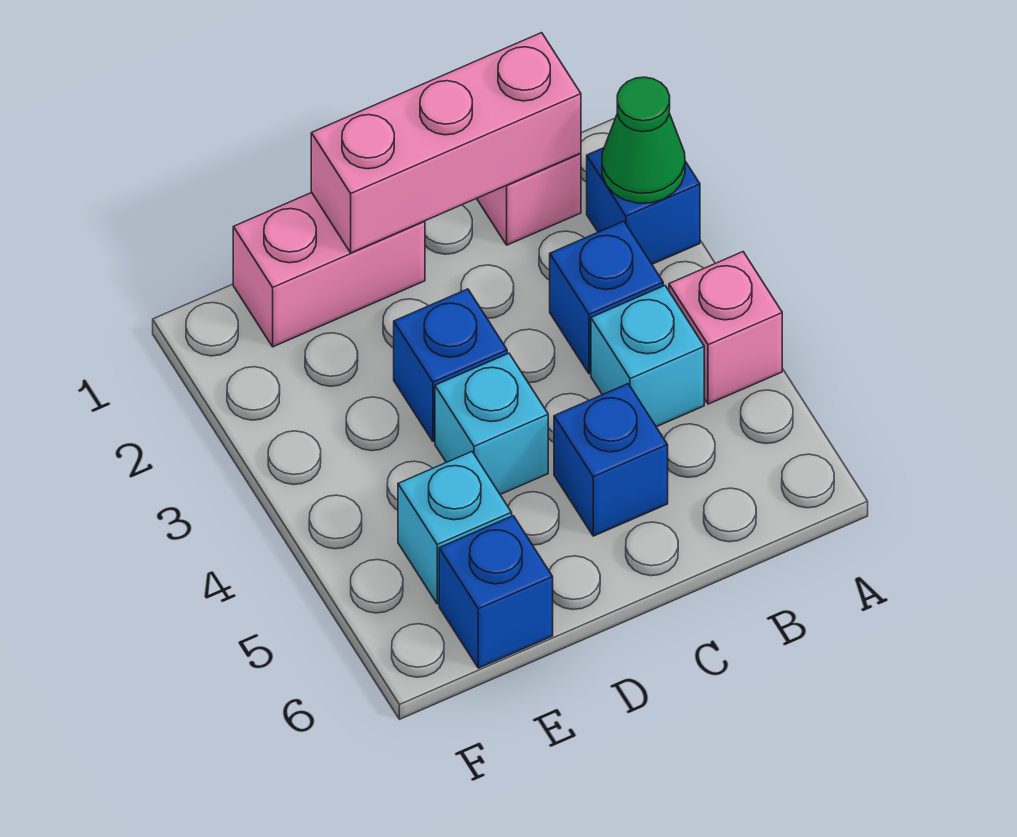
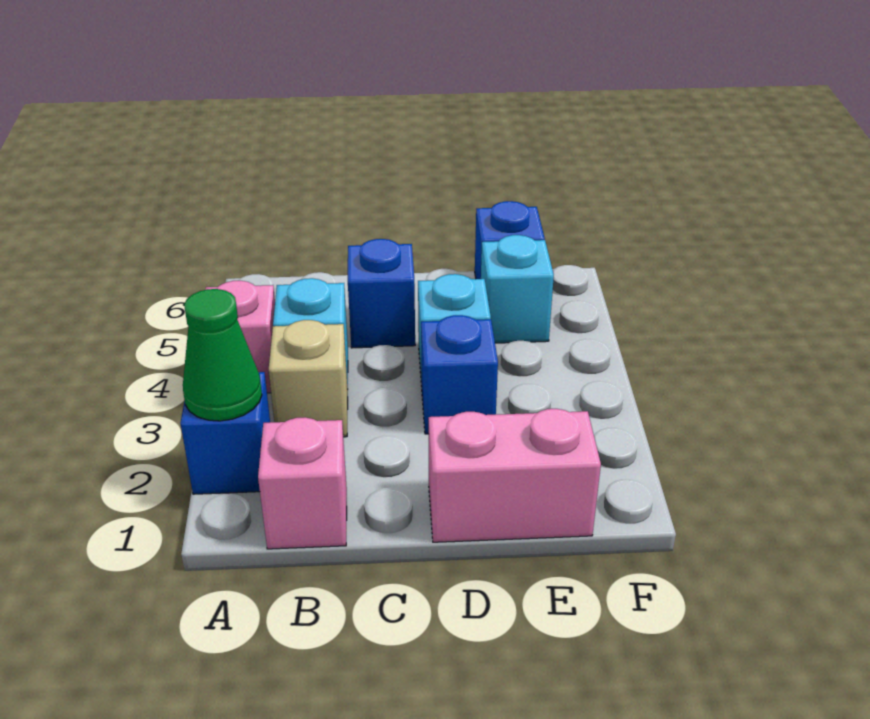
pink brick B1:D1 level 2 -> none
blue brick B3 level 1 -> tan brick B3 level 1

